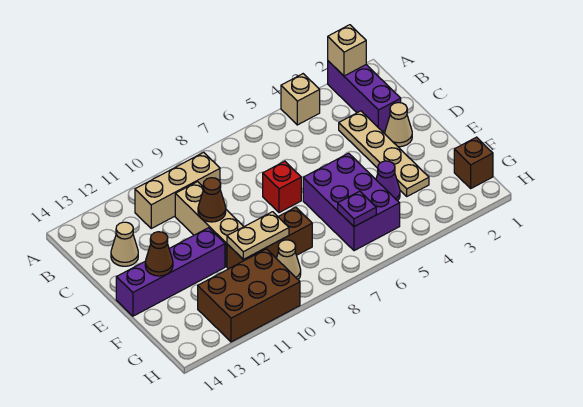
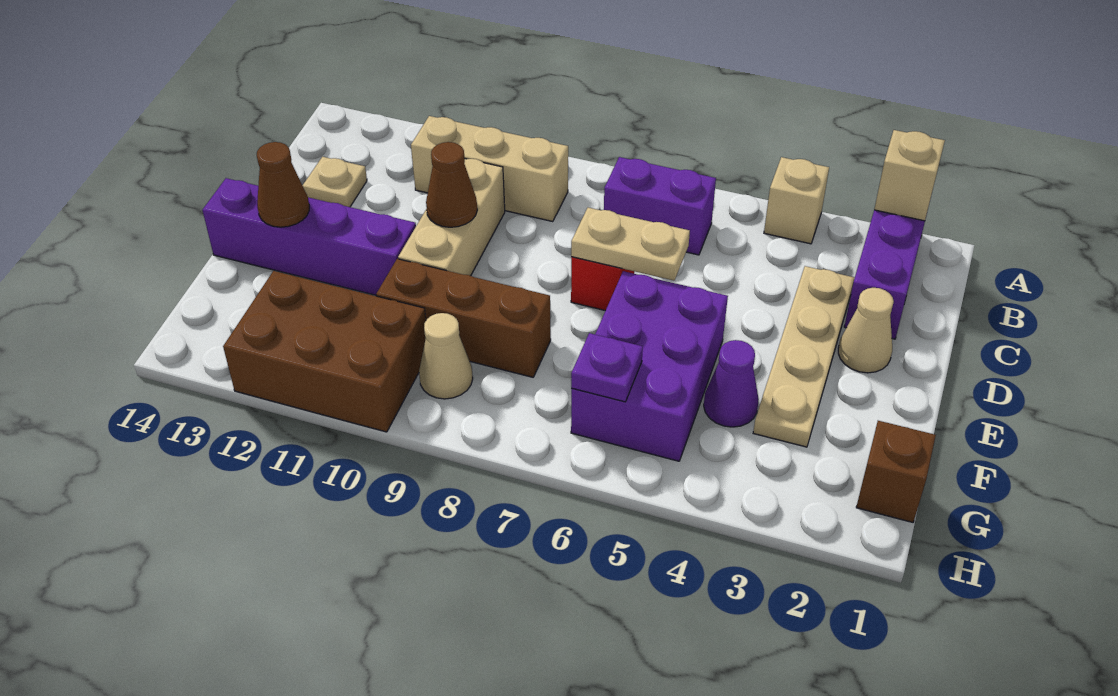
none -> purple brick B6:B7 level 1
tan cone C13 level 1 -> tan plate C13 level 1
tan plate F9:F10 level 2 -> tan plate D6:D7 level 2

